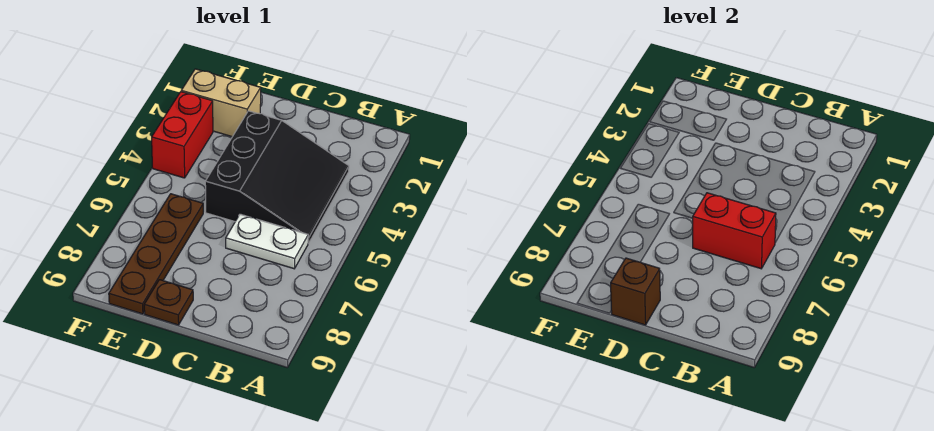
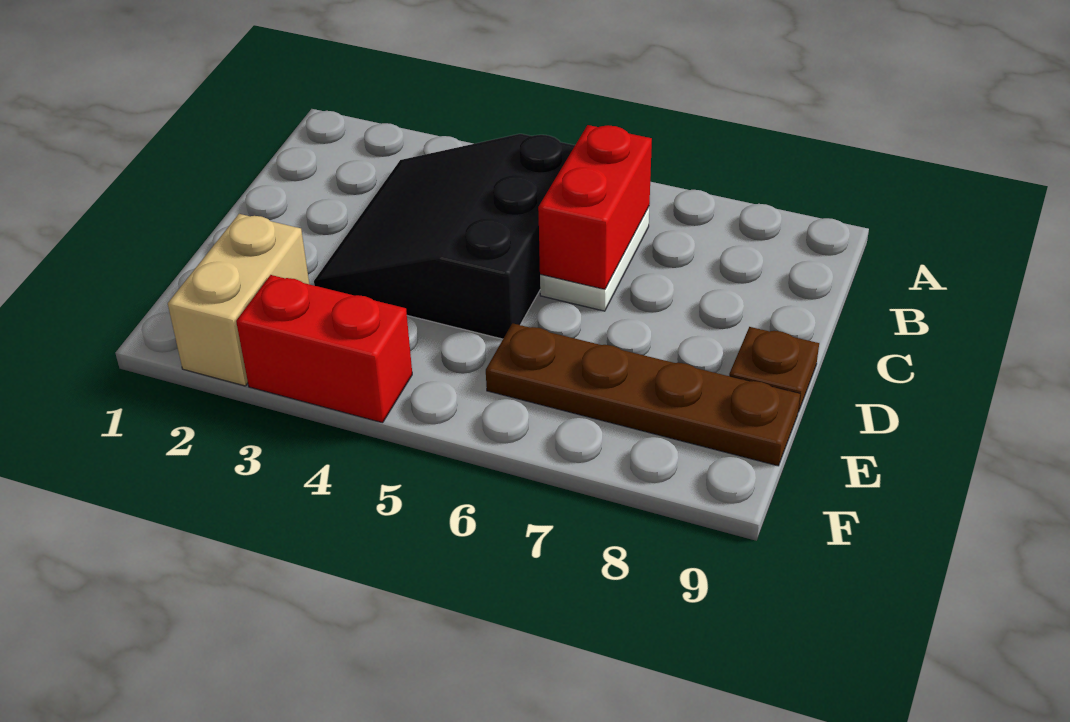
black slope B3:D5 level 1 top D -> black slope B3:D5 level 1 top 5
brown brick D9 level 2 -> none

